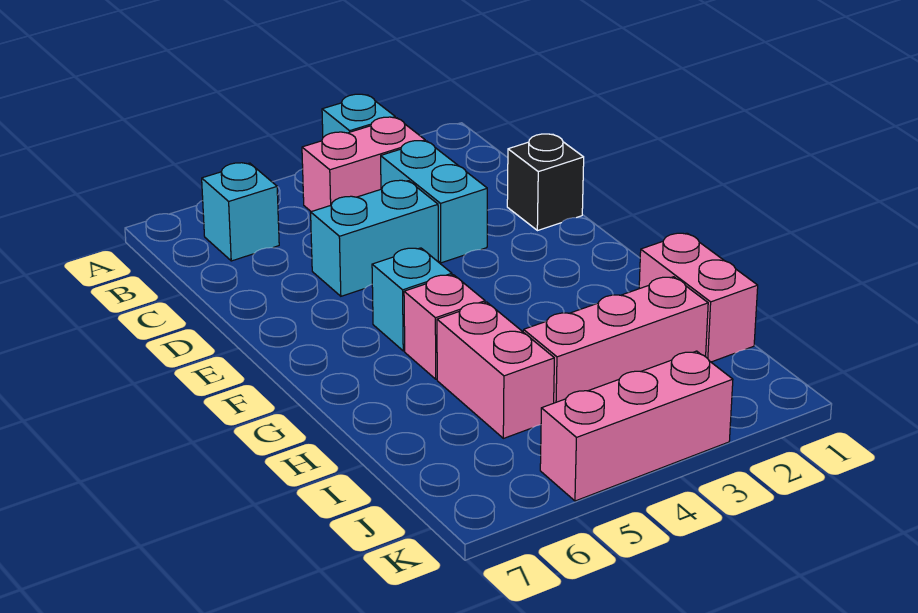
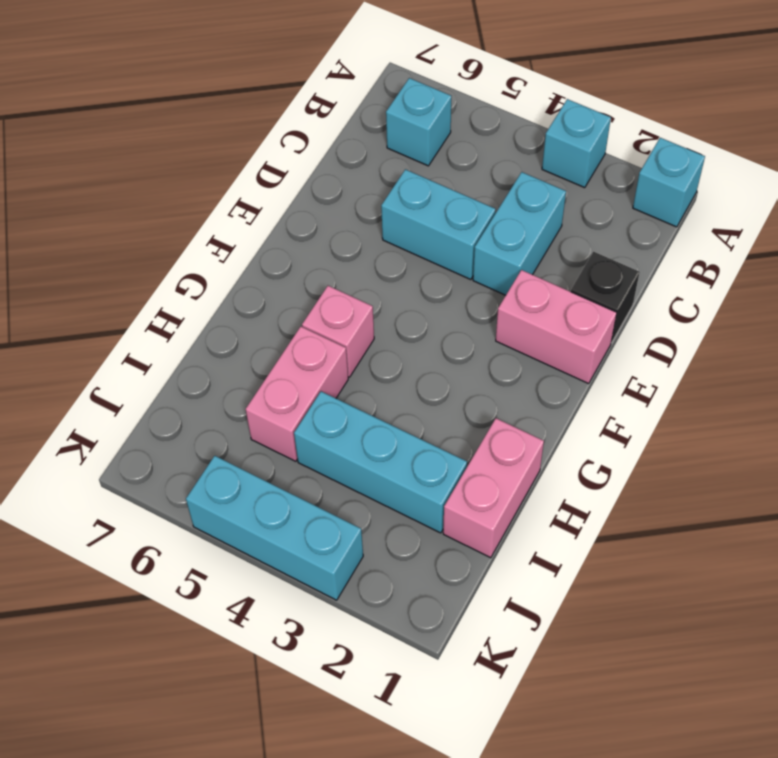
pink brick B3:B4 level 1 -> pink brick E1:E2 level 1
cyan brick F5 level 1 -> cyan brick A1 level 1
pink brick I2:I4 level 1 -> cyan brick I2:I4 level 1
pink brick K3:K5 level 1 -> cyan brick K3:K5 level 1

